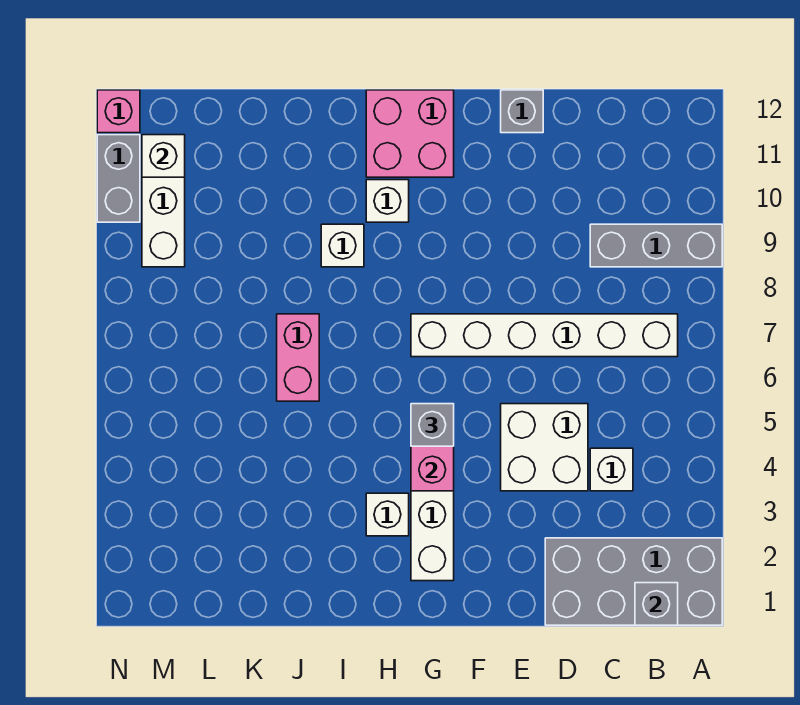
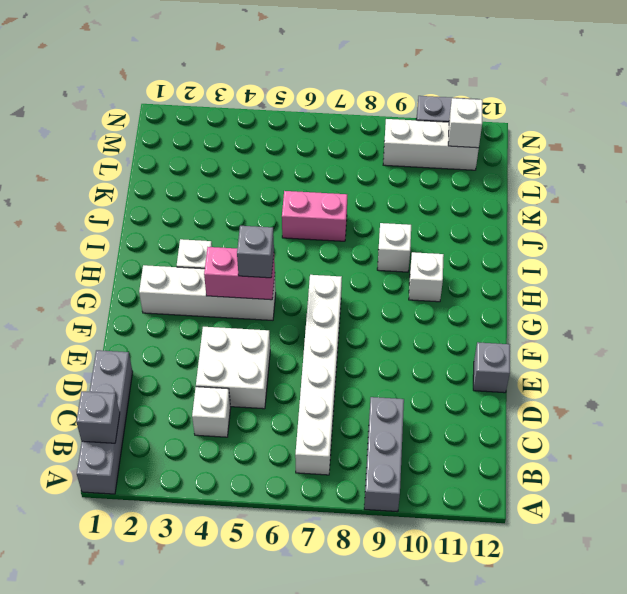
grey brick A1:D2 level 1 -> grey brick A1:D1 level 1
pink brick G11:H12 level 1 -> none
pink brick N12 level 1 -> none

